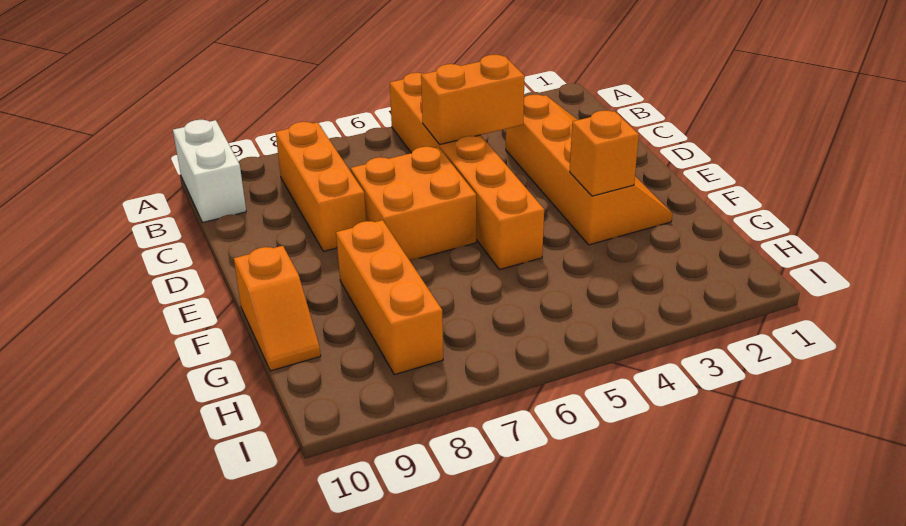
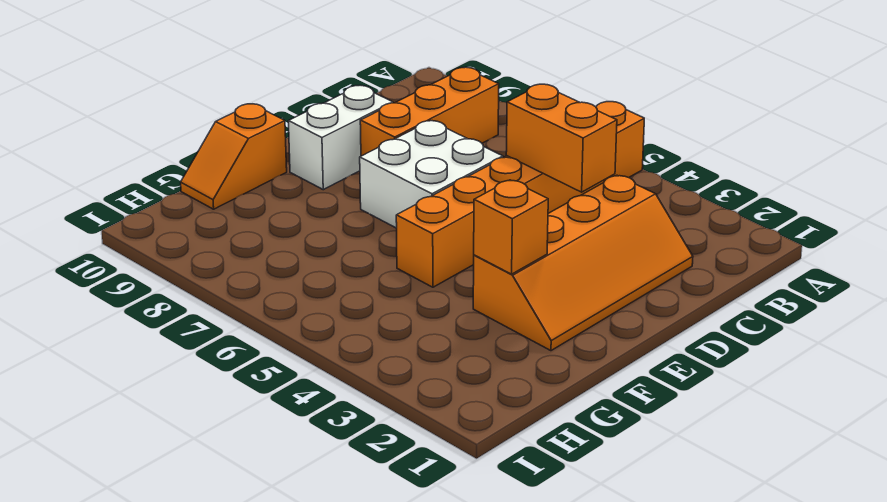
white brick A10:B10 level 1 -> white brick D9:E9 level 1
orange brick D6:E7 level 1 -> white brick D6:E7 level 1
orange brick F8:H8 level 1 -> none

